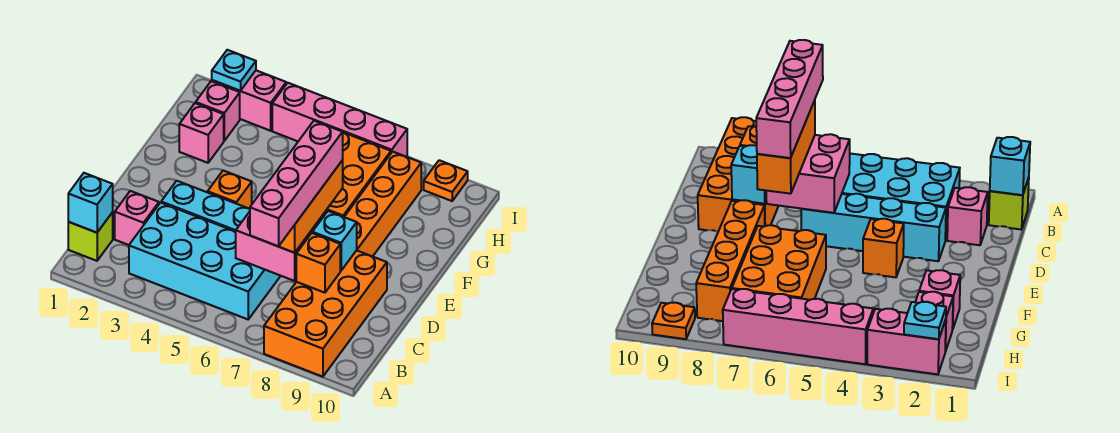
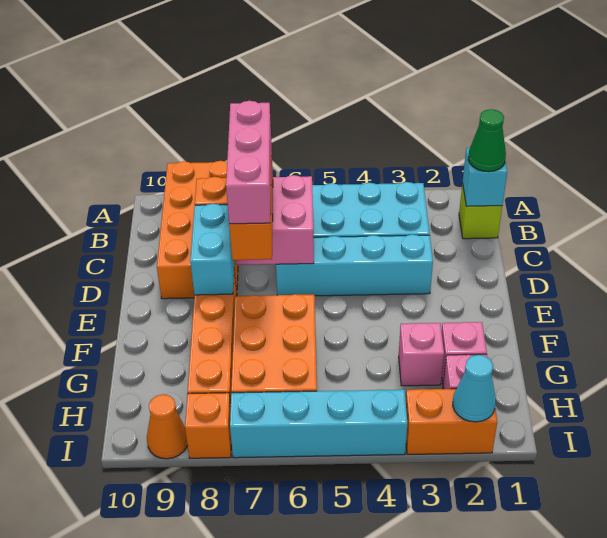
none -> green cone B1 level 3
pink brick B7:E7 level 4 -> pink brick C7:E7 level 4
pink brick C2 level 1 -> pink brick G3 level 1
cyan brick D8 level 2 -> cyan brick D8:E8 level 2
orange brick E4 level 1 -> orange brick I8 level 1
pink brick I2:I3 level 1 -> orange brick I2:I3 level 1
cyan plate I2 level 2 -> cyan cone I2 level 2
pink brick I4:I7 level 1 -> cyan brick I4:I7 level 1
orange plate I9 level 1 -> orange cone I9 level 1

